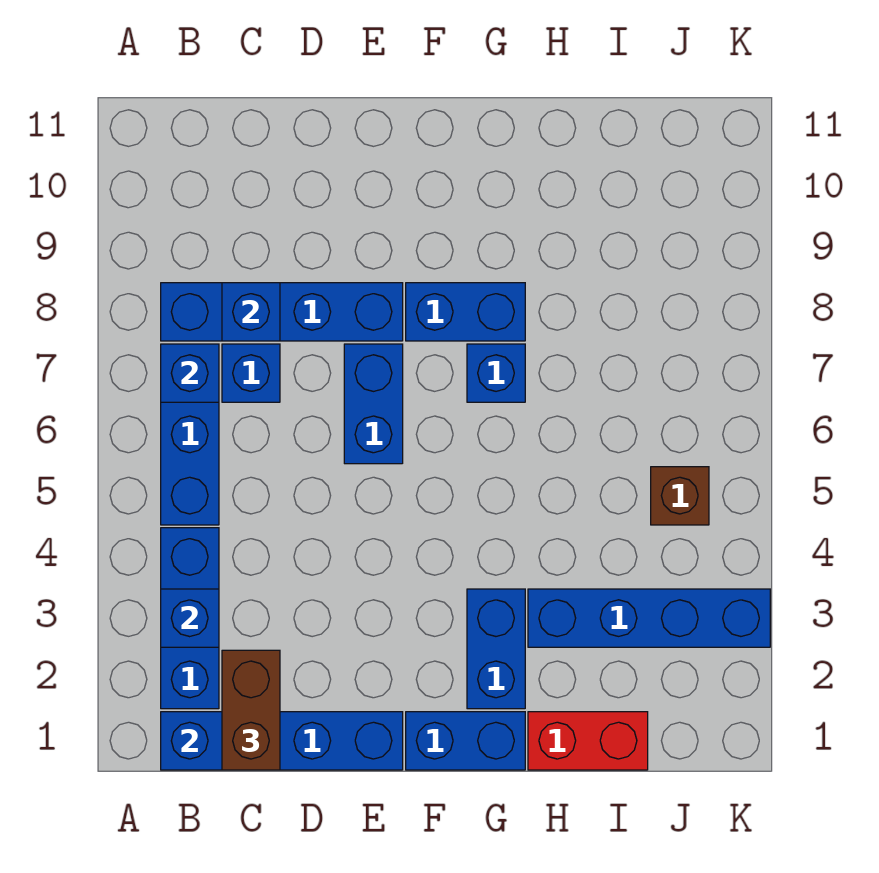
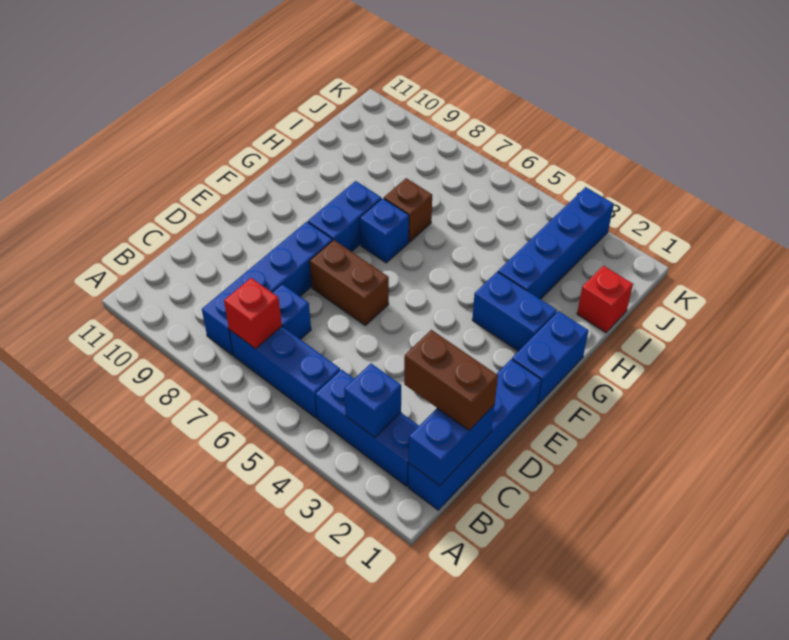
blue brick B7 level 2 -> red brick B7 level 2
blue brick C8 level 2 -> none
blue brick E6:E7 level 1 -> brown brick E6:E7 level 1
red brick H1:I1 level 1 -> red brick I1 level 1
brown brick J5 level 1 -> brown brick H7 level 1

